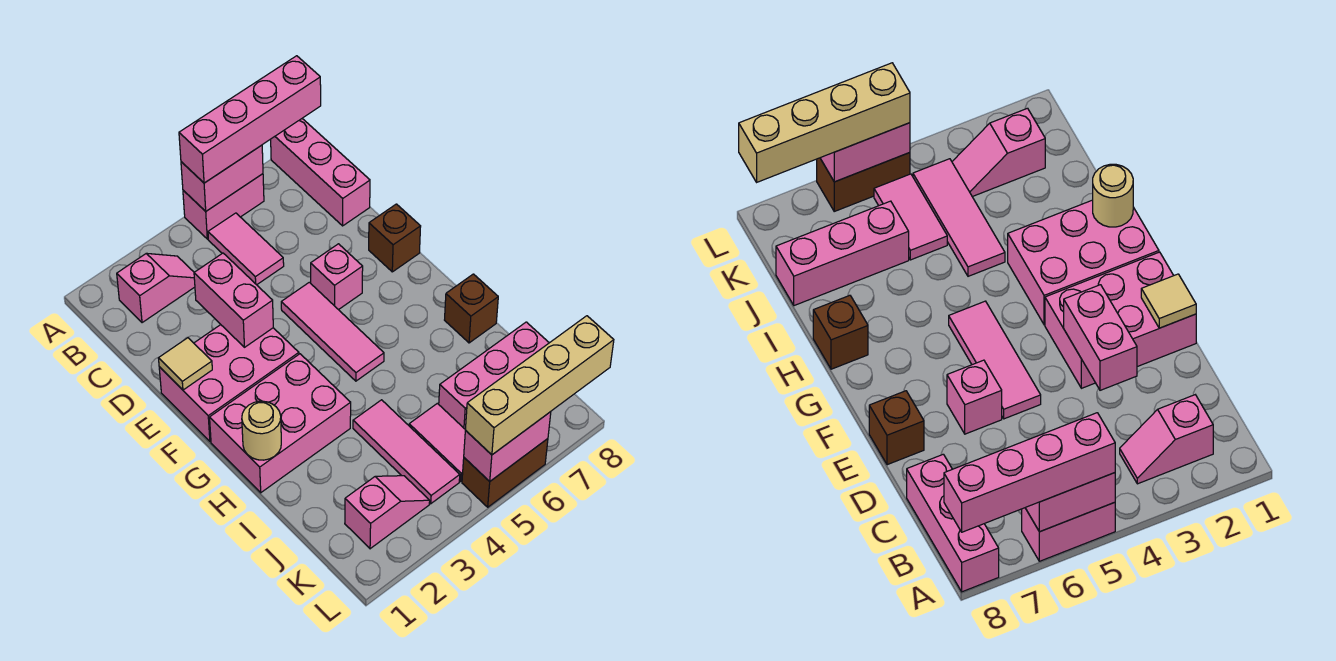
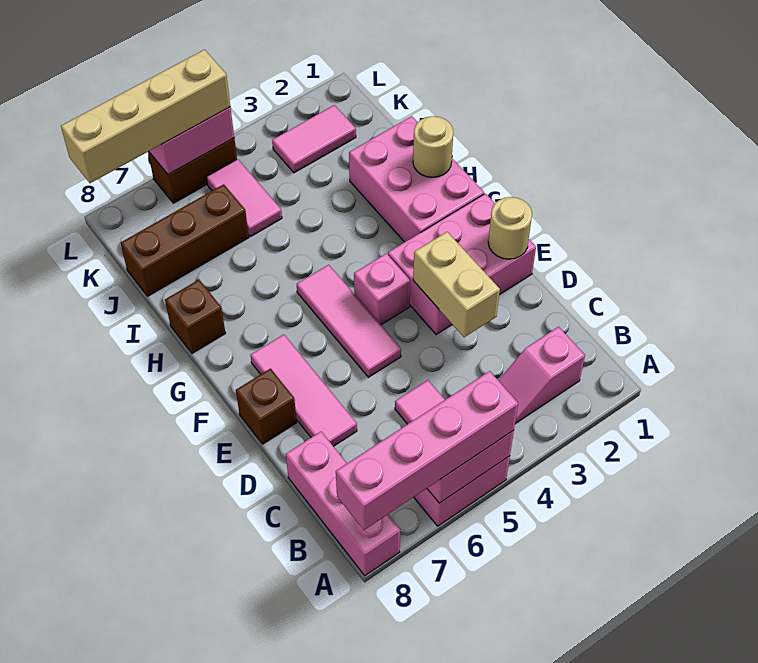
pink brick D3:E3 level 2 -> tan brick D3:E3 level 2
tan tile E1 level 2 -> tan round brick E1 level 2
pink brick E6 level 1 -> pink brick F4 level 1
pink brick G1:H3 level 1 -> pink brick G1:I2 level 1
pink tile I4:K4 level 1 -> pink tile D7:F7 level 1
pink brick J6:J8 level 1 -> brown brick J6:J8 level 1
pink slope K2:K3 level 1 top 2 -> pink tile K2:K3 level 1

